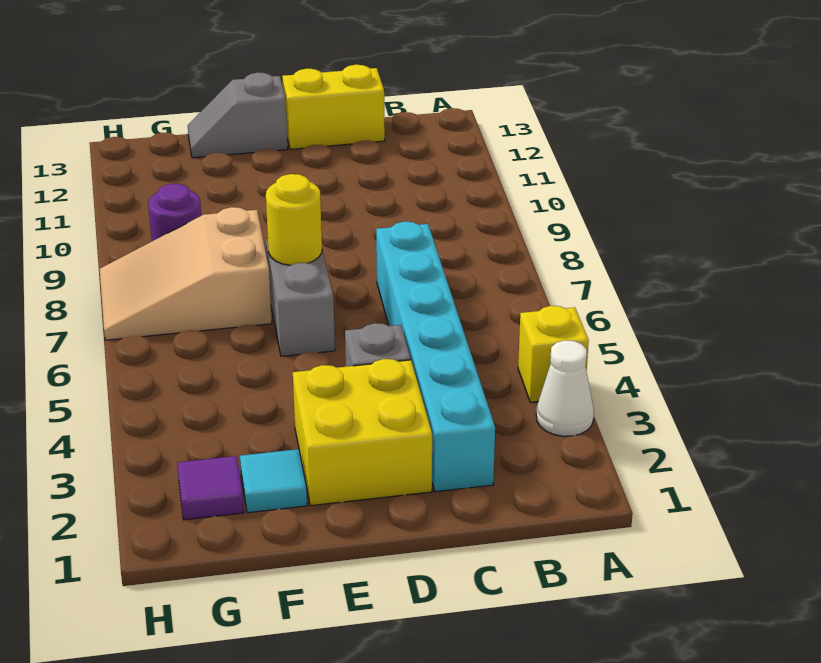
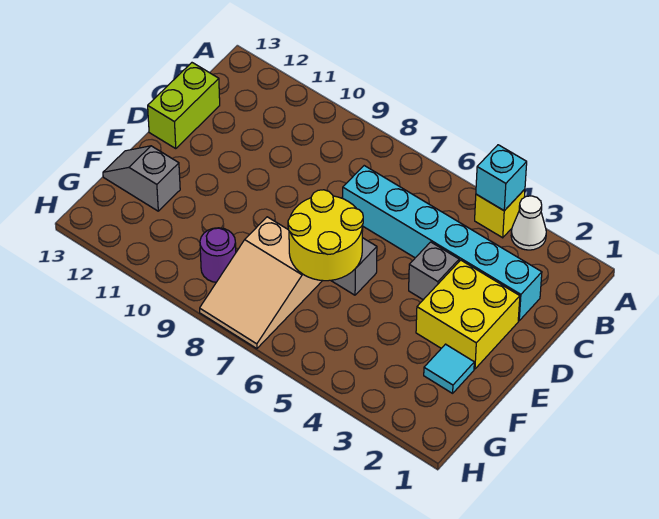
none -> cyan brick A4 level 2
yellow brick C13:D13 level 1 -> lime brick C13:D13 level 1
yellow round brick E7 level 2 -> yellow round brick E6:F7 level 2
grey slope E13:F13 level 1 top E -> grey slope F12:F13 level 1 top 12
purple tile G2 level 1 -> none

